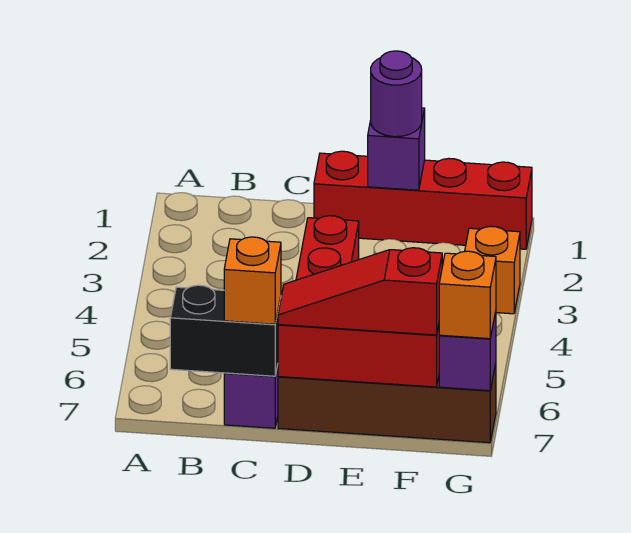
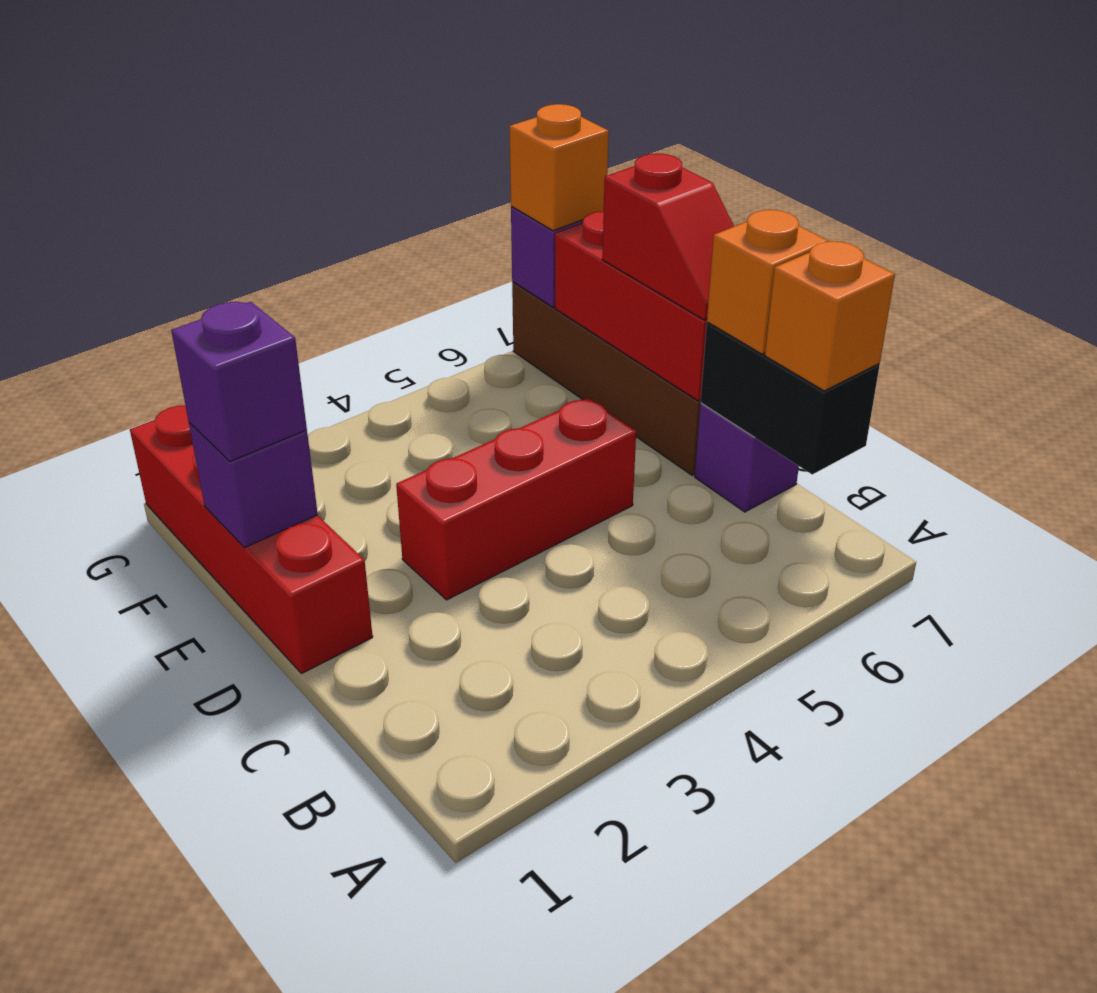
red slope D7:F7 level 3 top F -> red slope D7:E7 level 3 top E
purple round brick E1 level 3 -> purple brick E1 level 3
orange brick G3 level 1 -> orange brick B7 level 3

